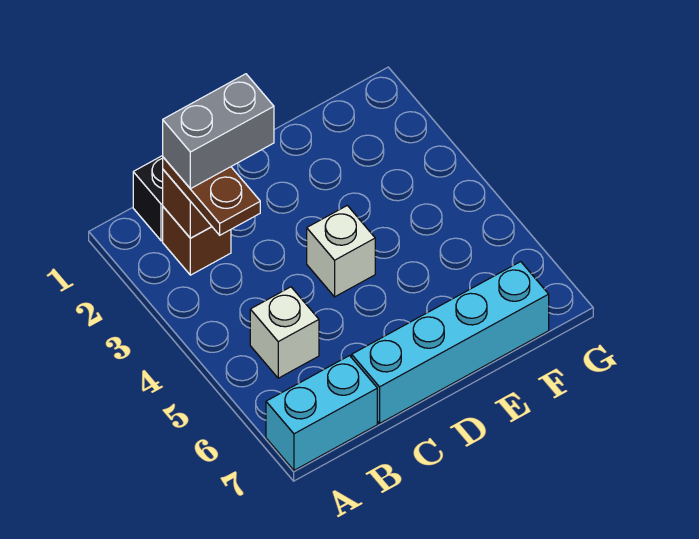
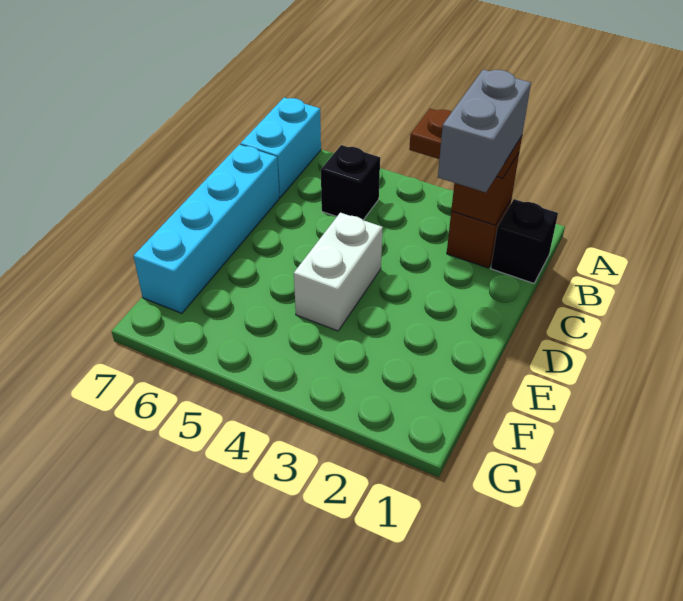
white brick B5 level 1 -> black brick B5 level 1
white brick D4 level 1 -> white brick D4:E4 level 1

